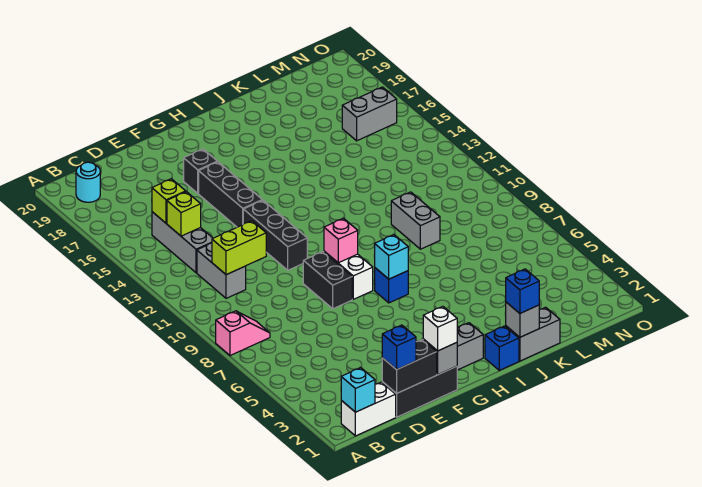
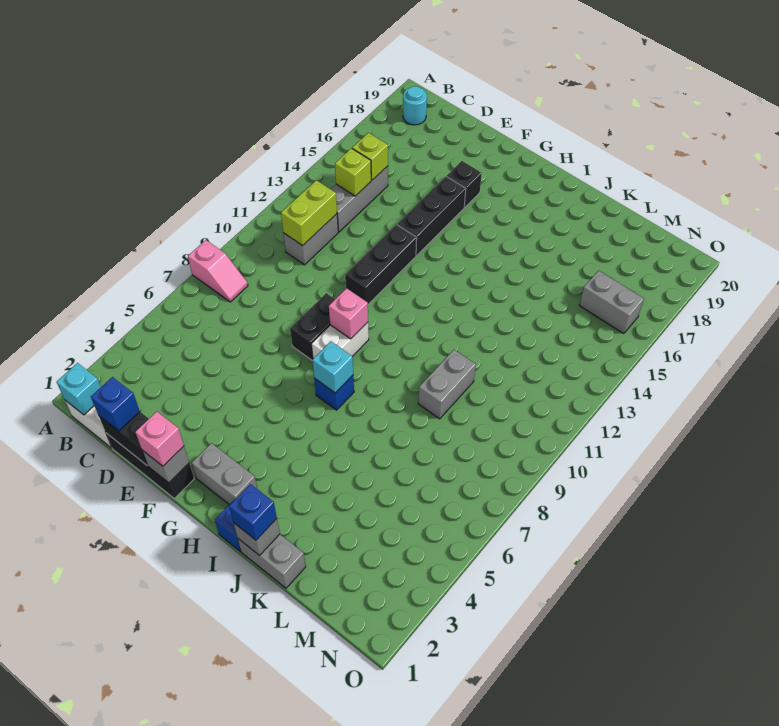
lime brick C11:D11 level 2 -> lime brick C11:C12 level 2
white brick F1 level 3 -> pink brick F1 level 3

